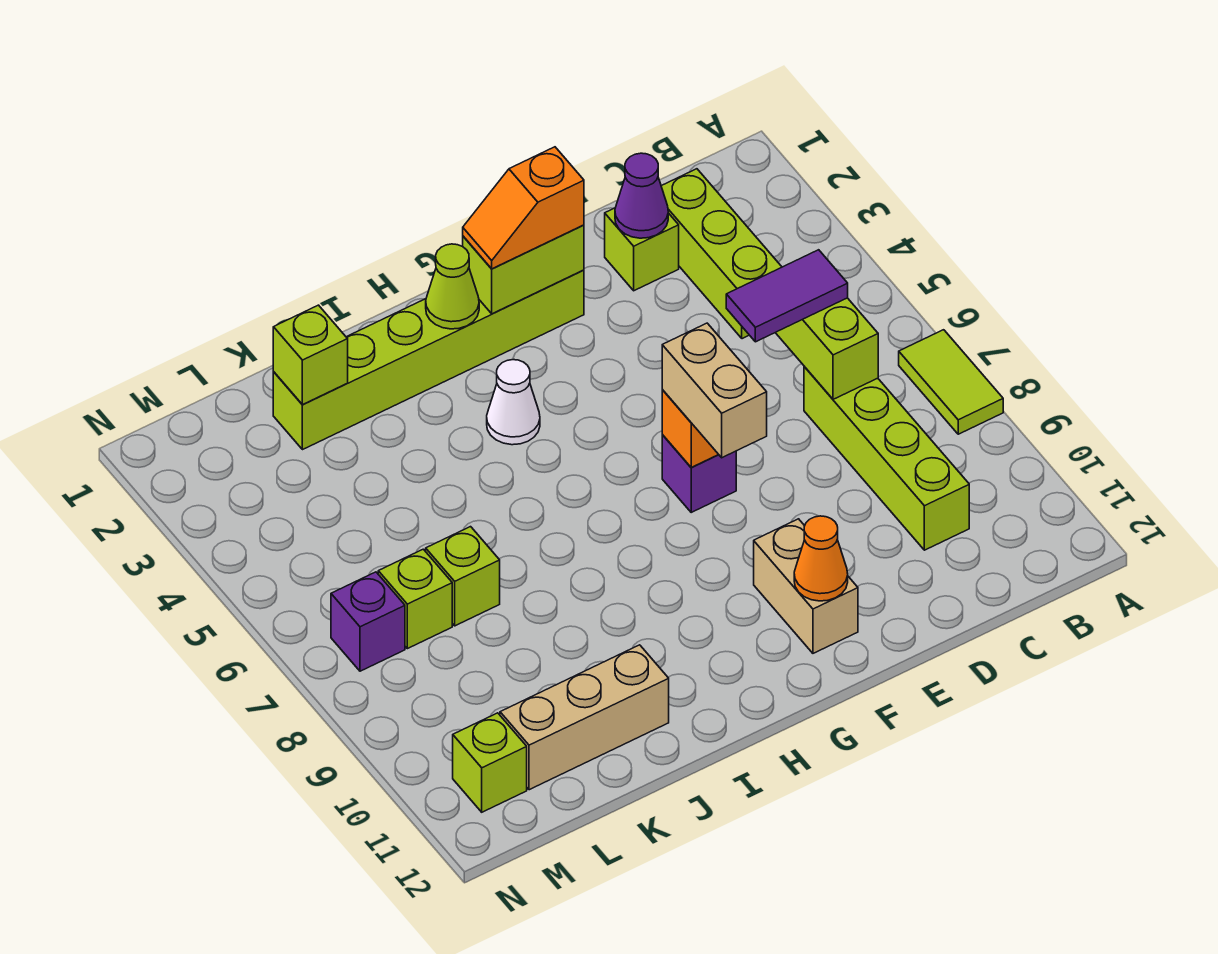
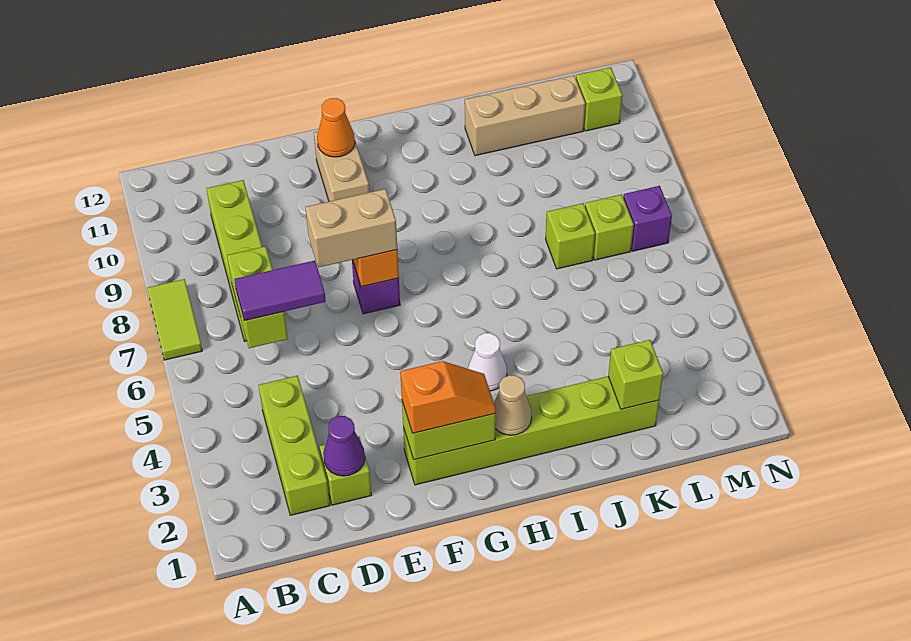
tan brick F7:F8 level 3 -> tan brick E7:F7 level 3
lime cone H2 level 2 -> tan cone H2 level 2

